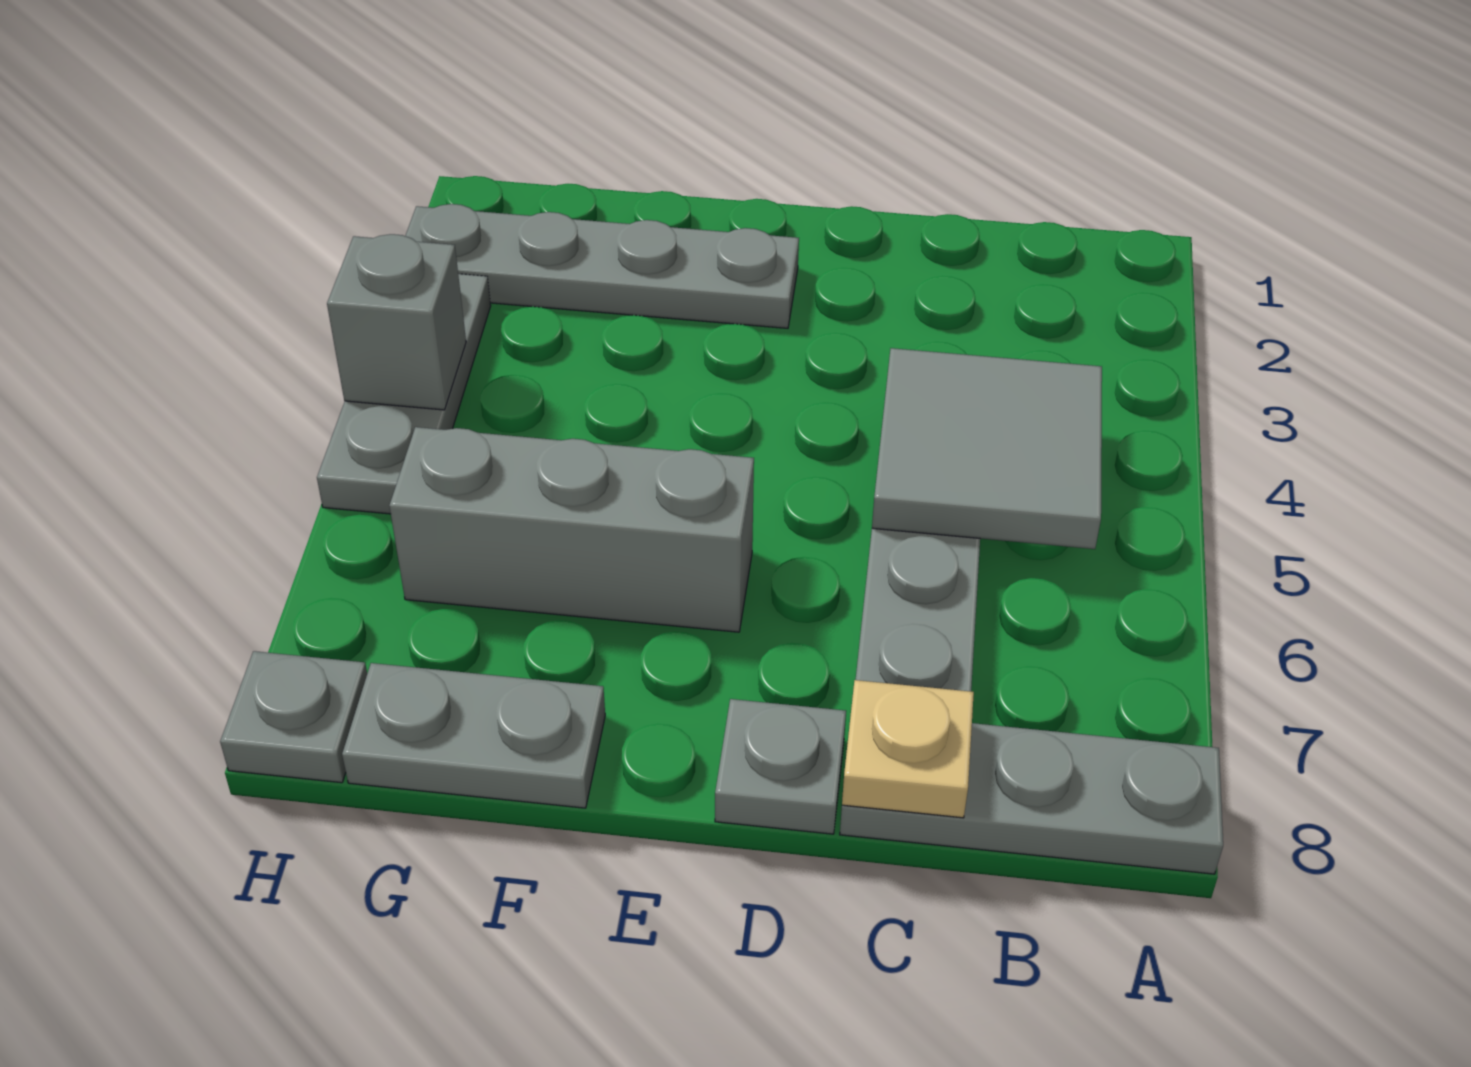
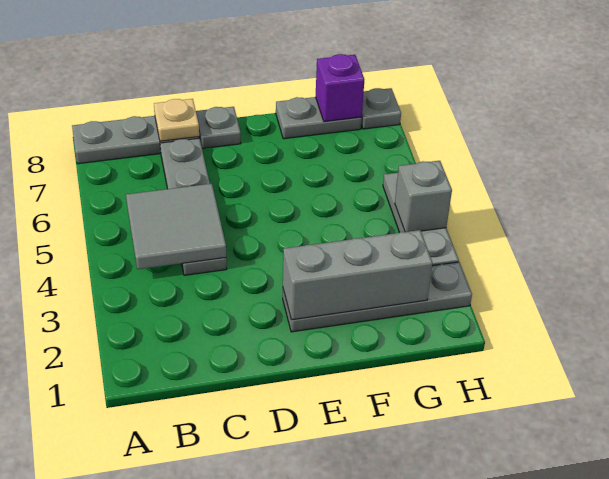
grey brick E6:G6 level 1 -> grey brick E2:G2 level 2
none -> purple brick G8 level 2

